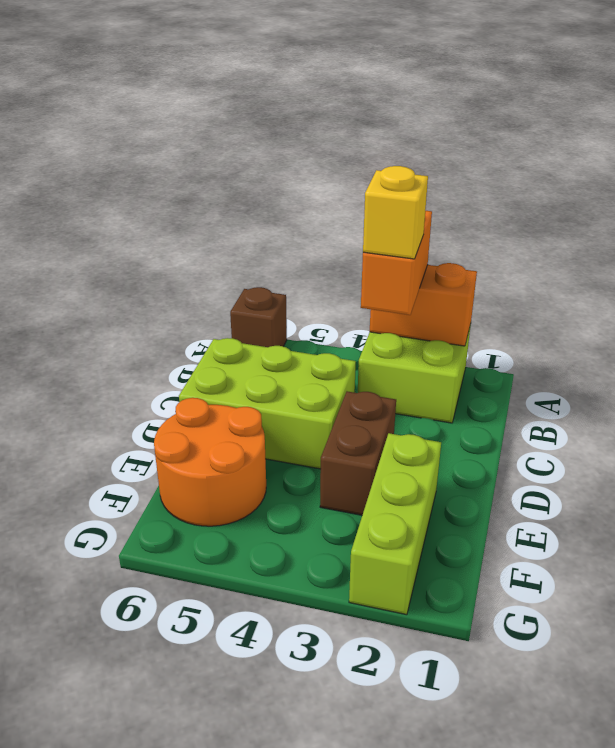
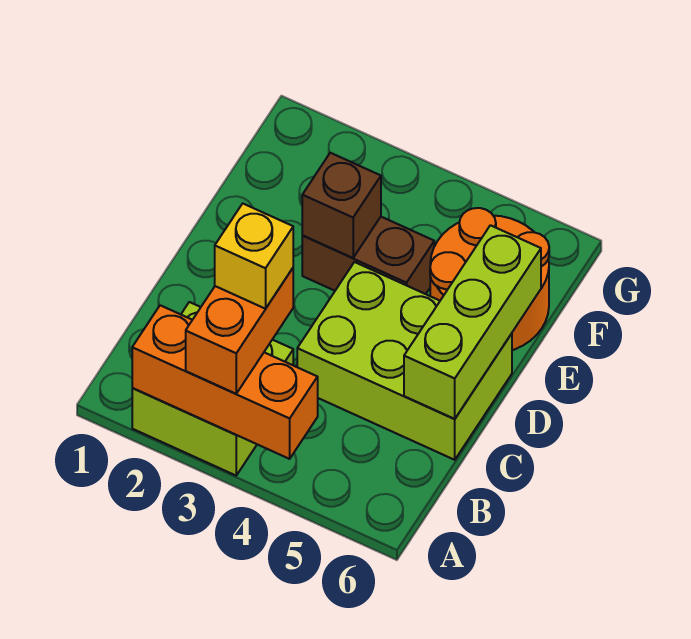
orange brick A2:A3 level 2 -> orange brick A2:A4 level 2
brown brick A6 level 1 -> brown brick E3 level 2
brown brick D3:E3 level 1 -> brown brick E3:E4 level 1
lime brick E2:G2 level 1 -> lime brick C6:E6 level 2

